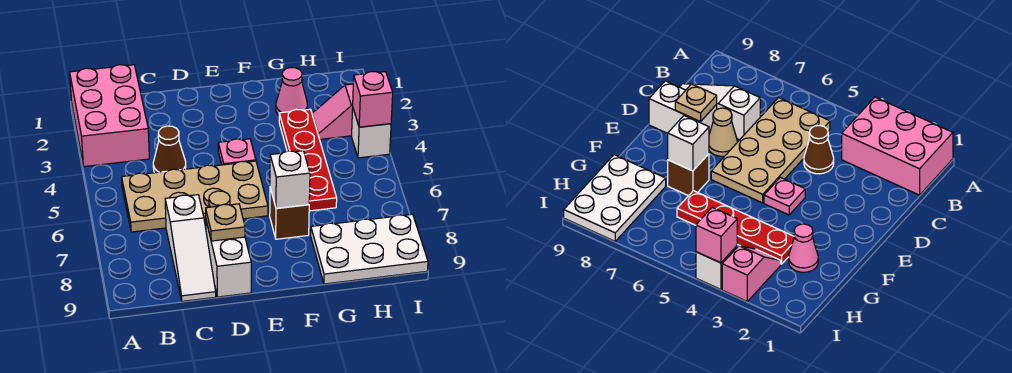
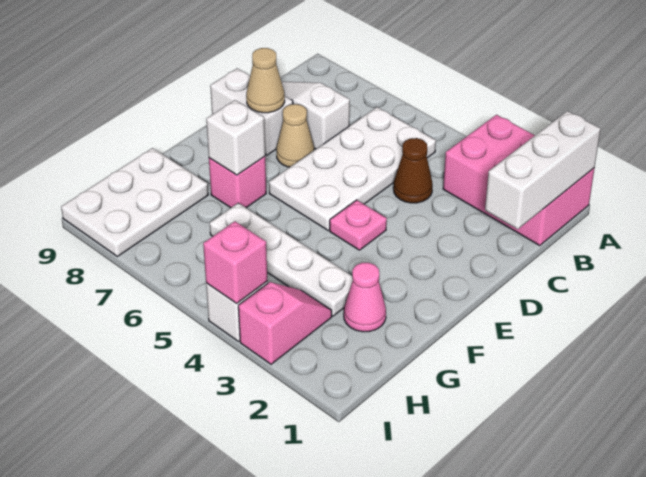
none -> white brick A1:C1 level 2
tan plate B5:E6 level 1 -> white plate B5:E6 level 1
tan plate D8 level 2 -> tan cone D8 level 2
brown brick F7 level 1 -> pink brick F7 level 1
red plate G3:G6 level 1 -> white plate G3:G6 level 1

